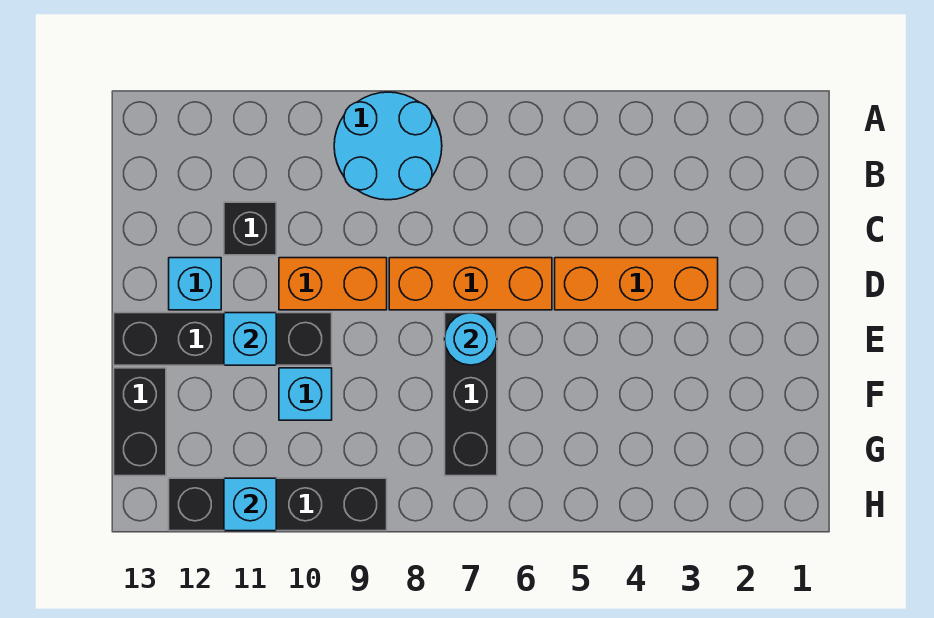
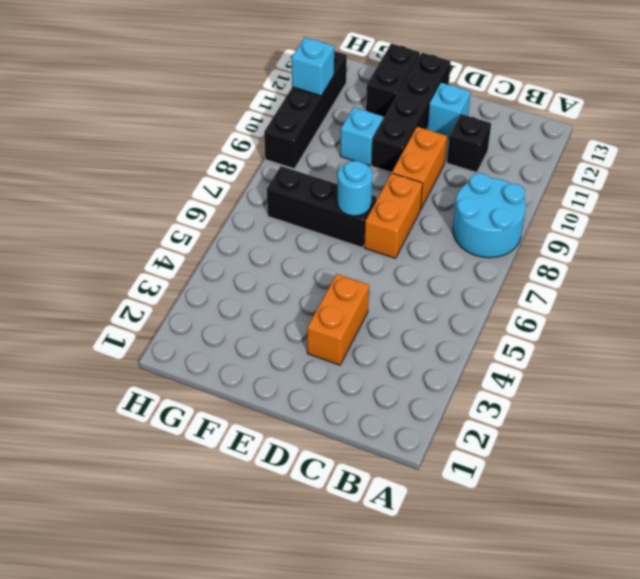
orange brick D3:D5 level 1 -> orange brick D3:D4 level 1
orange brick D6:D8 level 1 -> orange brick D7:D8 level 1
cyan brick E11 level 2 -> none
black brick F13:G13 level 1 -> black brick F12:F13 level 1

